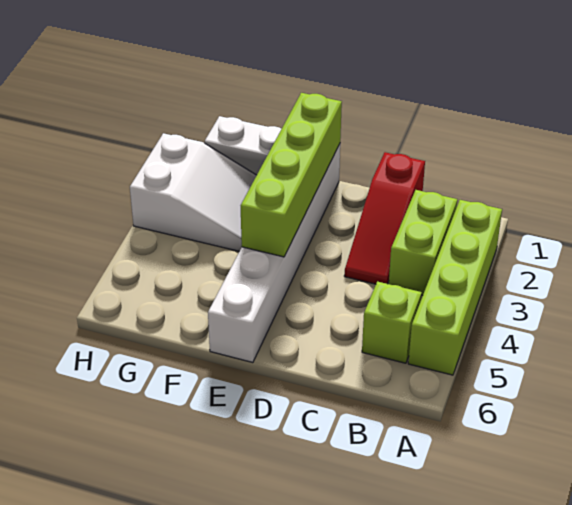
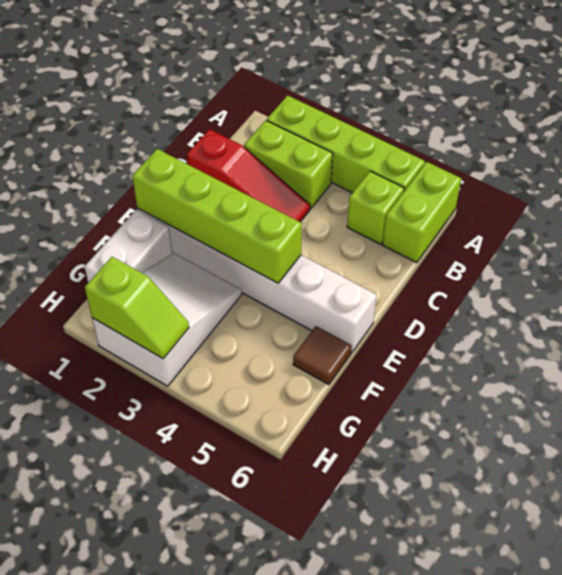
none -> lime brick A6:B6 level 1
none -> brown tile F6 level 1
none -> lime slope H2:H3 level 2 top 2

